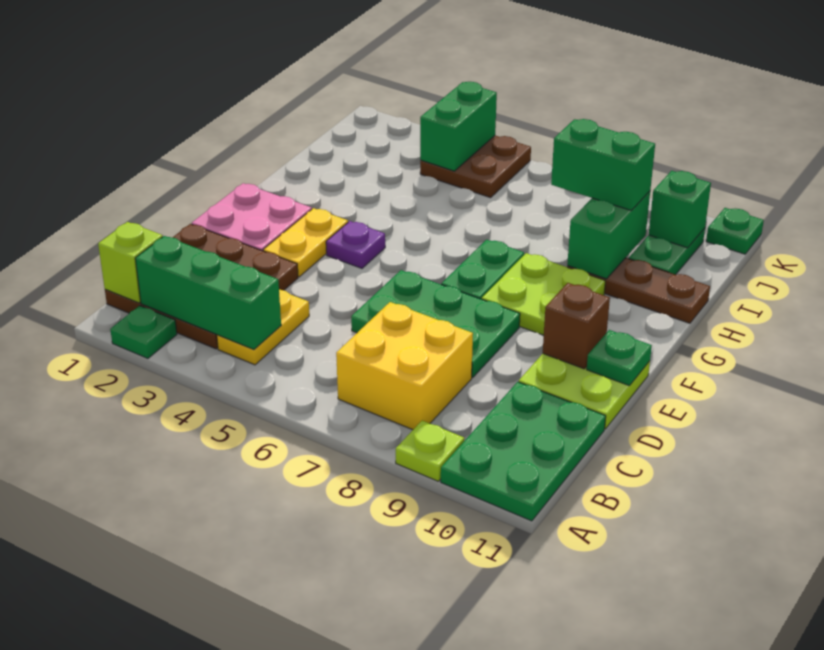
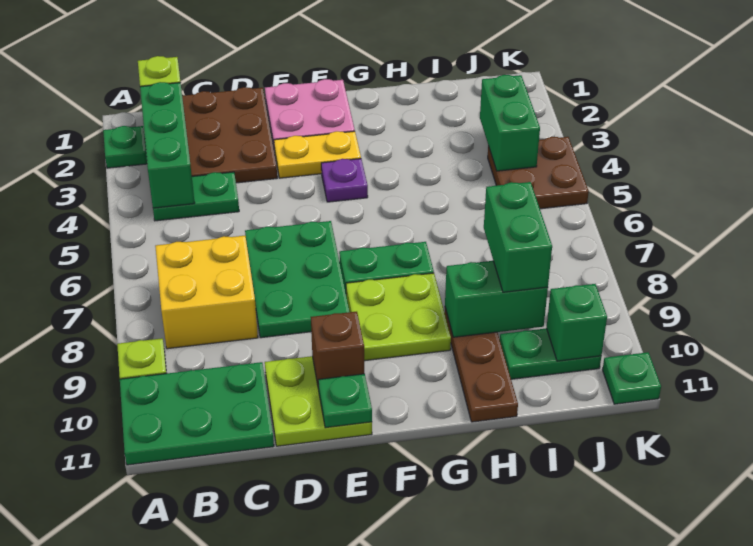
yellow plate B4:C4 level 1 -> green plate B4:C4 level 1
green brick J4:K4 level 2 -> green brick J3:J4 level 2

